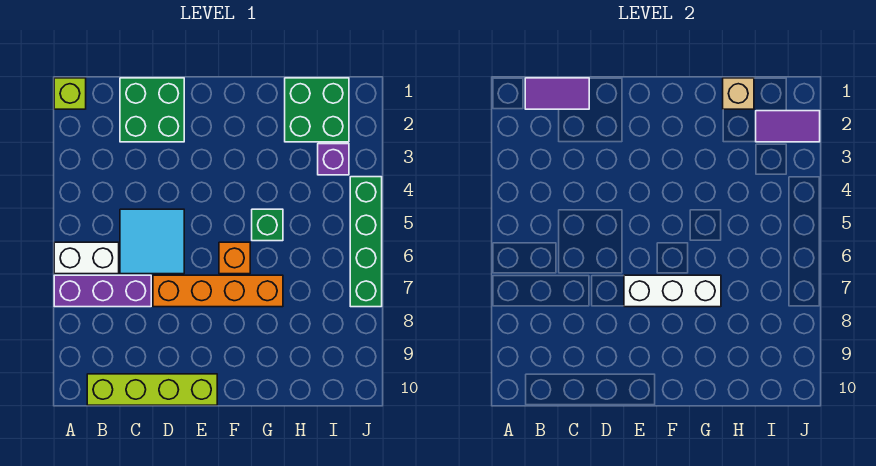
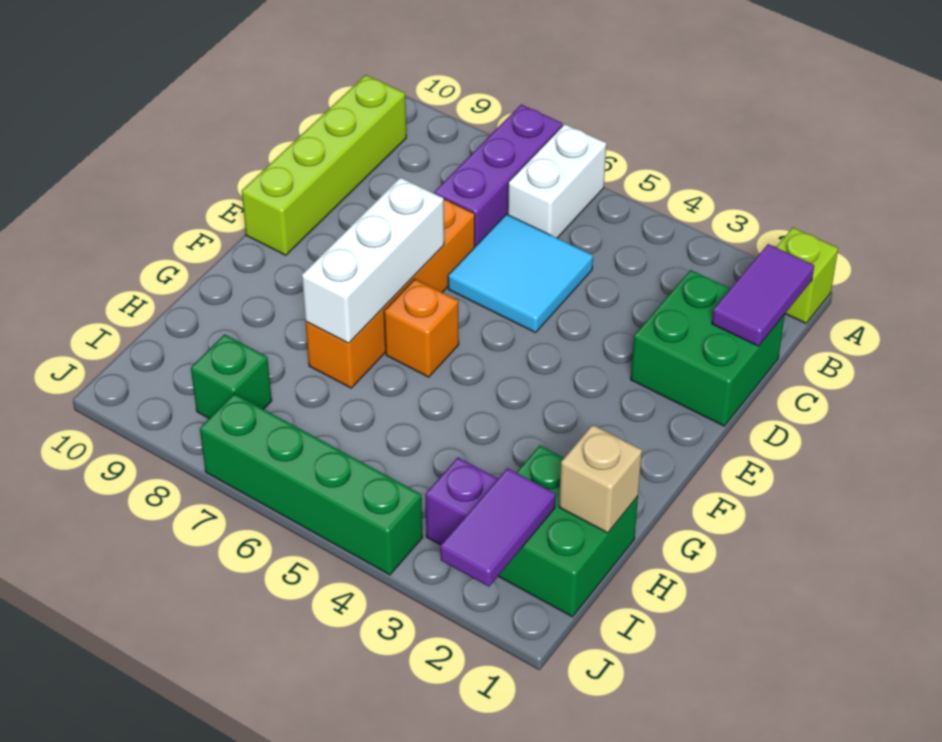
green brick G5 level 1 -> green brick I8 level 1

